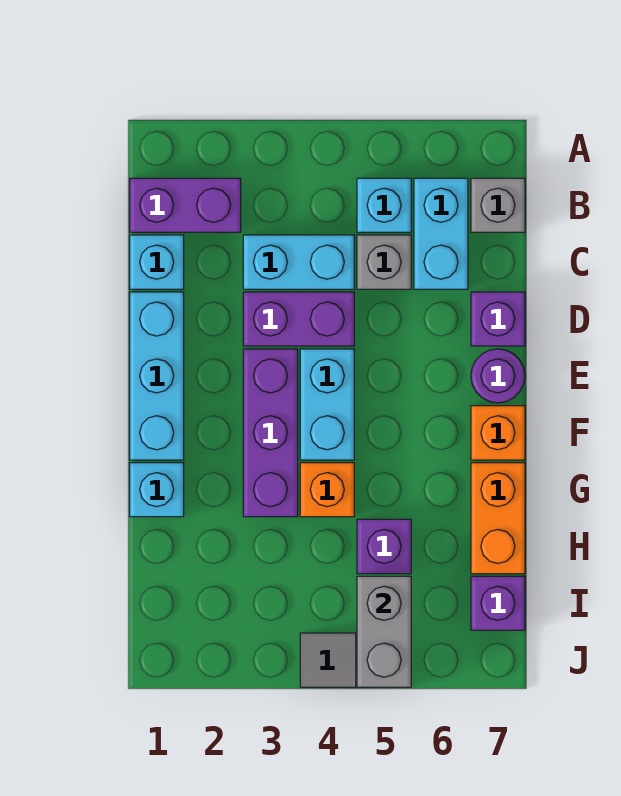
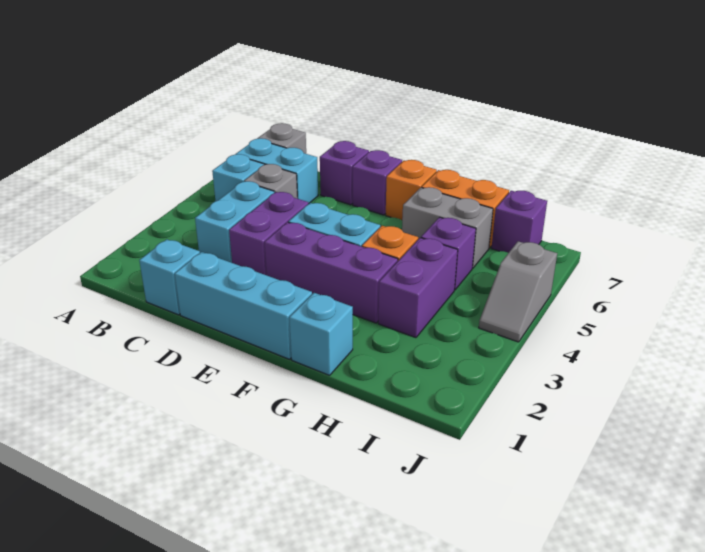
purple brick B1:B2 level 1 -> purple brick H3:H4 level 1
purple round brick E7 level 1 -> purple brick E7 level 1
grey brick I5:J5 level 2 -> grey brick G6:H6 level 1

